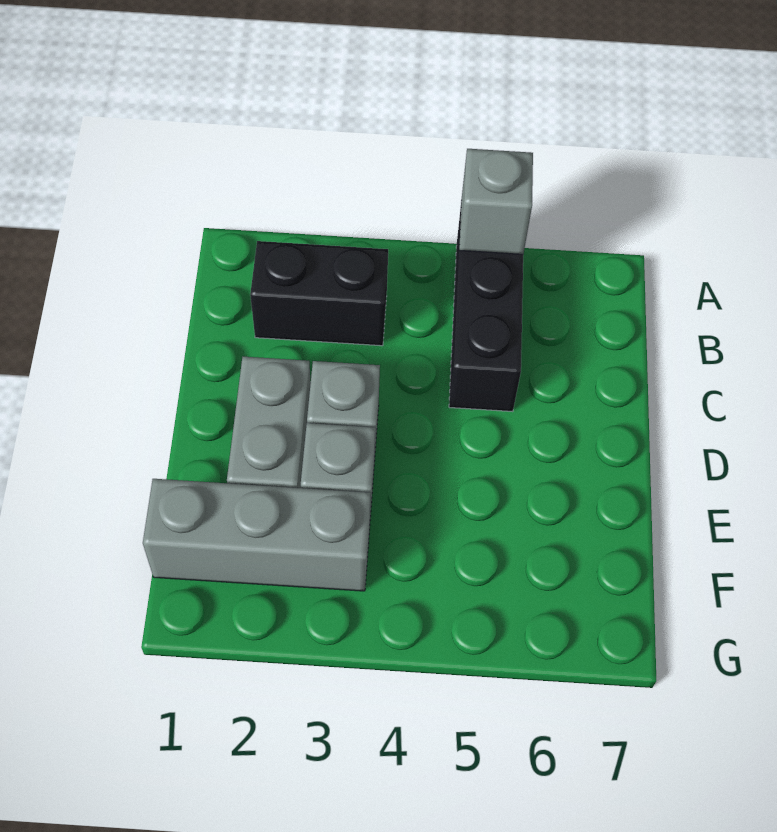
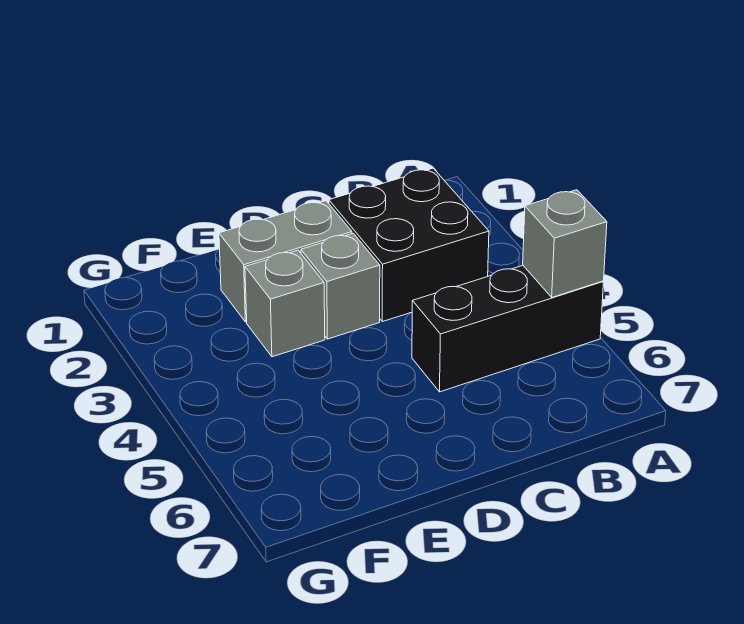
black brick B2:B3 level 1 -> black brick B2:C3 level 1
grey brick F1:F3 level 1 -> none

